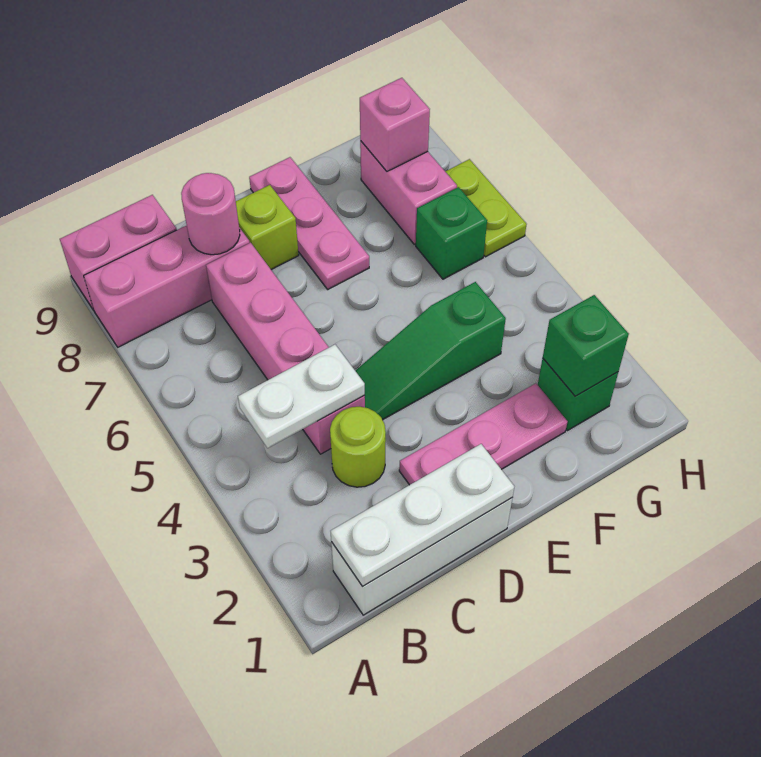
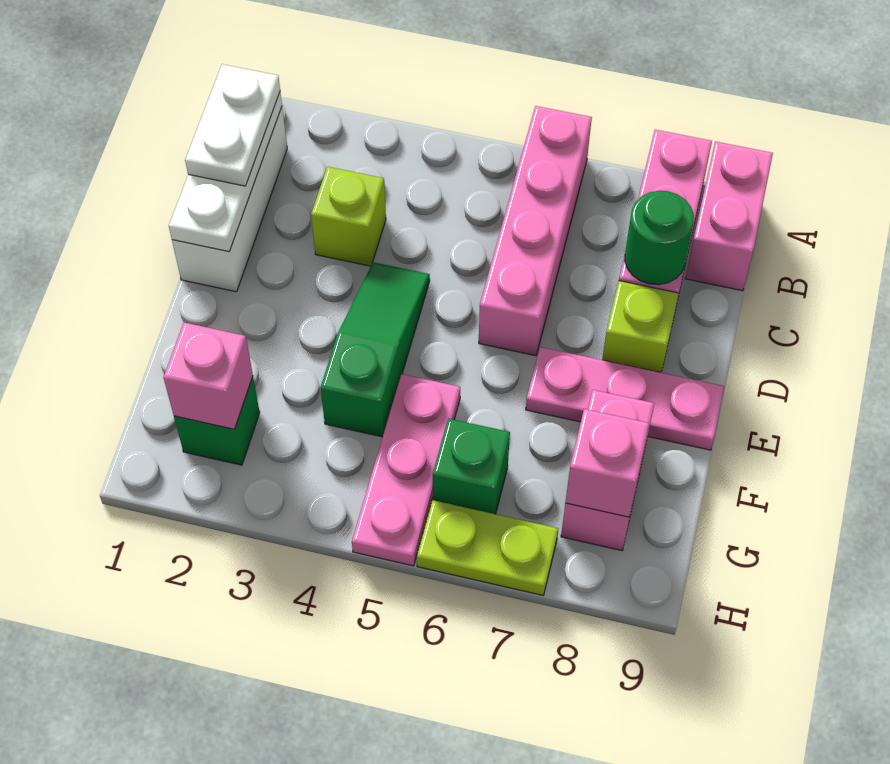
white plate B4:C4 level 2 -> white plate B1:C1 level 3
lime round brick C3 level 1 -> lime brick C3 level 1
pink brick C4:C7 level 1 -> pink brick A6:D6 level 1
pink round brick C8 level 2 -> green round brick C8 level 2
pink plate D2:F2 level 1 -> pink plate F5:H5 level 1
green brick G2 level 2 -> pink brick G2 level 2
pink brick G7:G8 level 1 -> pink brick F8:G8 level 1

